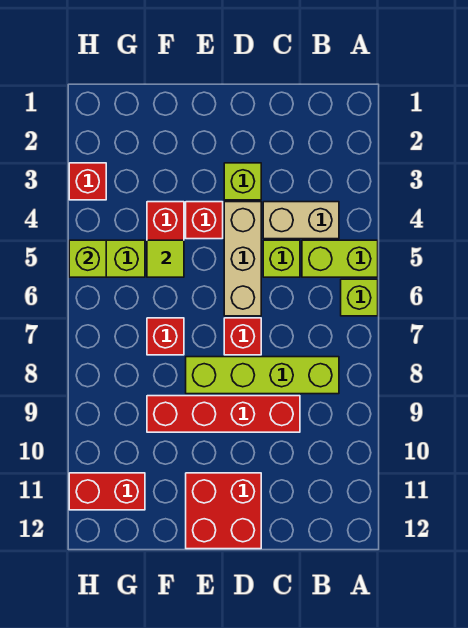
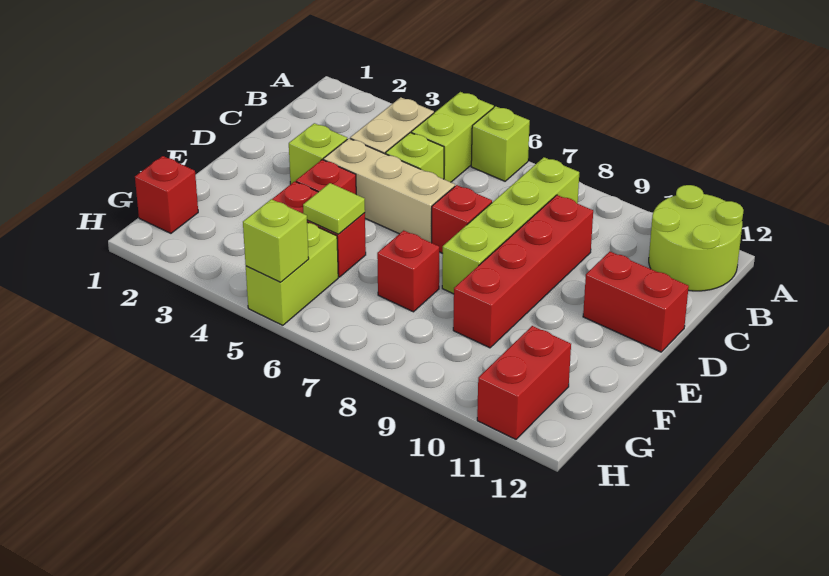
none -> lime round brick A11:B12 level 1
red brick D11:E12 level 1 -> red brick D11:D12 level 1
red brick H3 level 1 -> red brick G1 level 1

